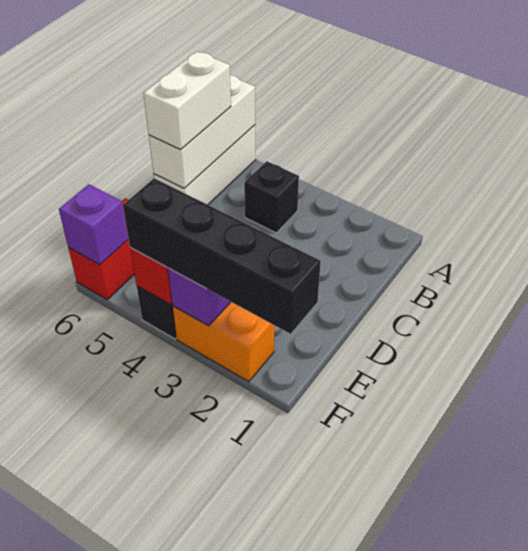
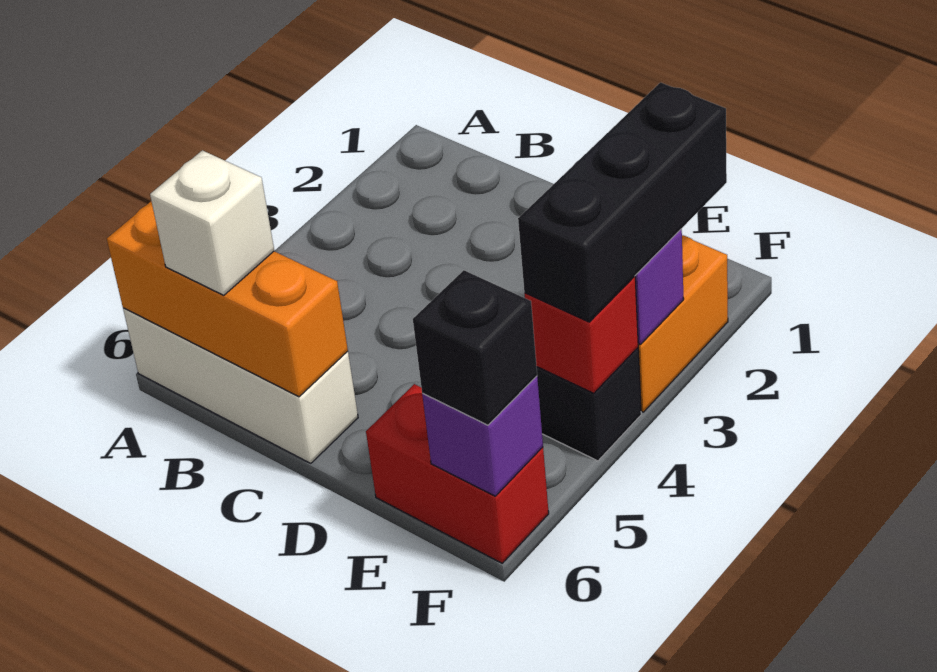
white brick A6:C6 level 2 -> orange brick A6:C6 level 2
black brick B4 level 1 -> black brick F6 level 3
white brick B6:C6 level 3 -> white brick B6 level 3
black brick F1:F4 level 3 -> black brick F2:F4 level 3

